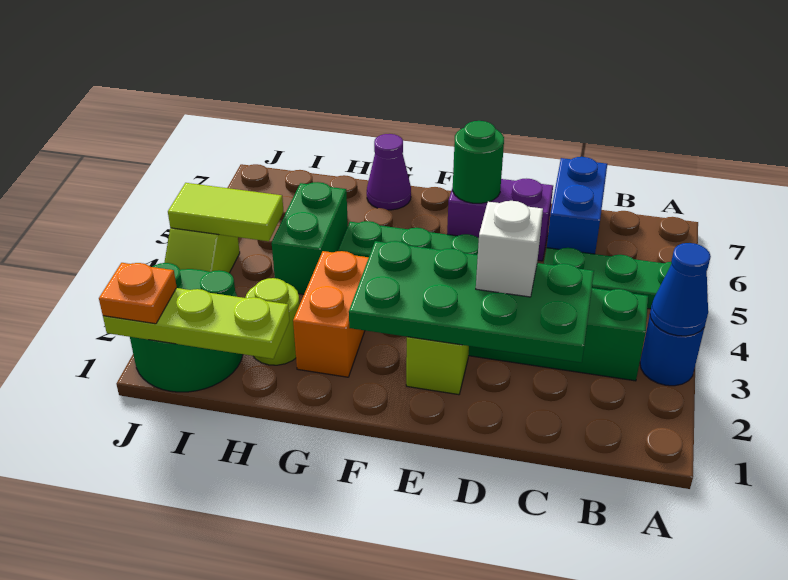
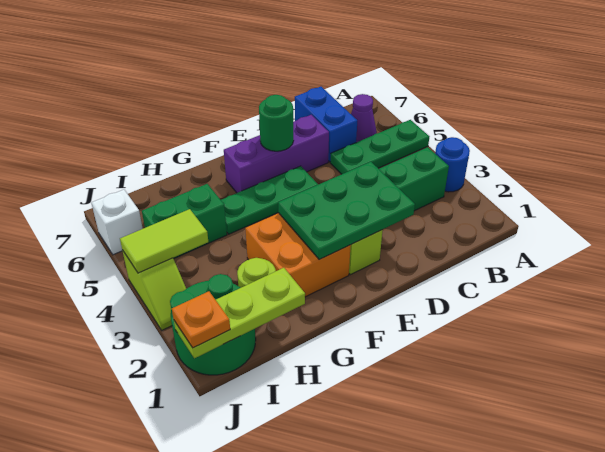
blue cone A3 level 2 -> none
green plate C2:F3 level 2 -> green plate D2:F3 level 2
white brick D3 level 3 -> white brick J6 level 1
purple brick D6:E6 level 1 -> purple brick D6:F6 level 1
orange brick G2:G3 level 1 -> orange brick F2:G3 level 1
purple cone G7 level 1 -> purple cone B6 level 1
green brick H4:H5 level 1 -> green brick H5:I5 level 1

